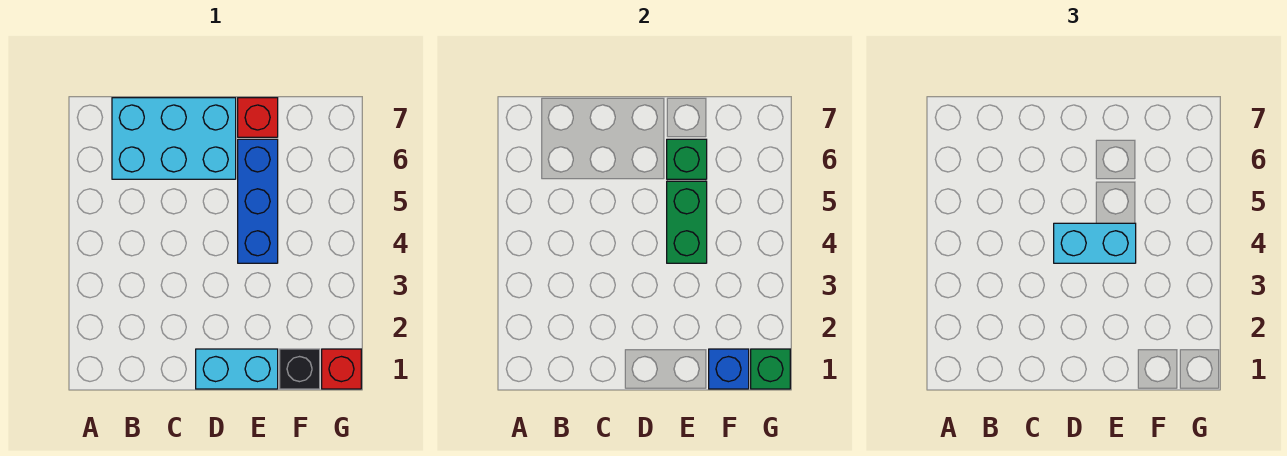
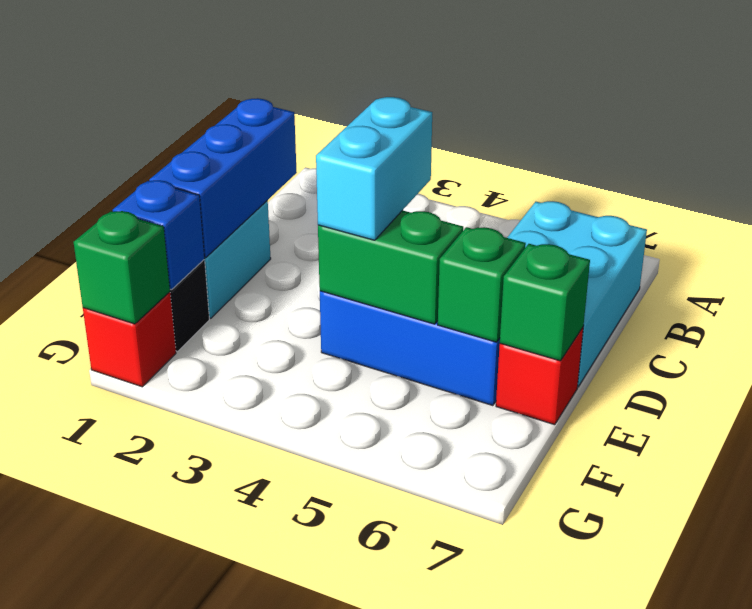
none -> blue brick C1:E1 level 2
none -> green brick E7 level 2

